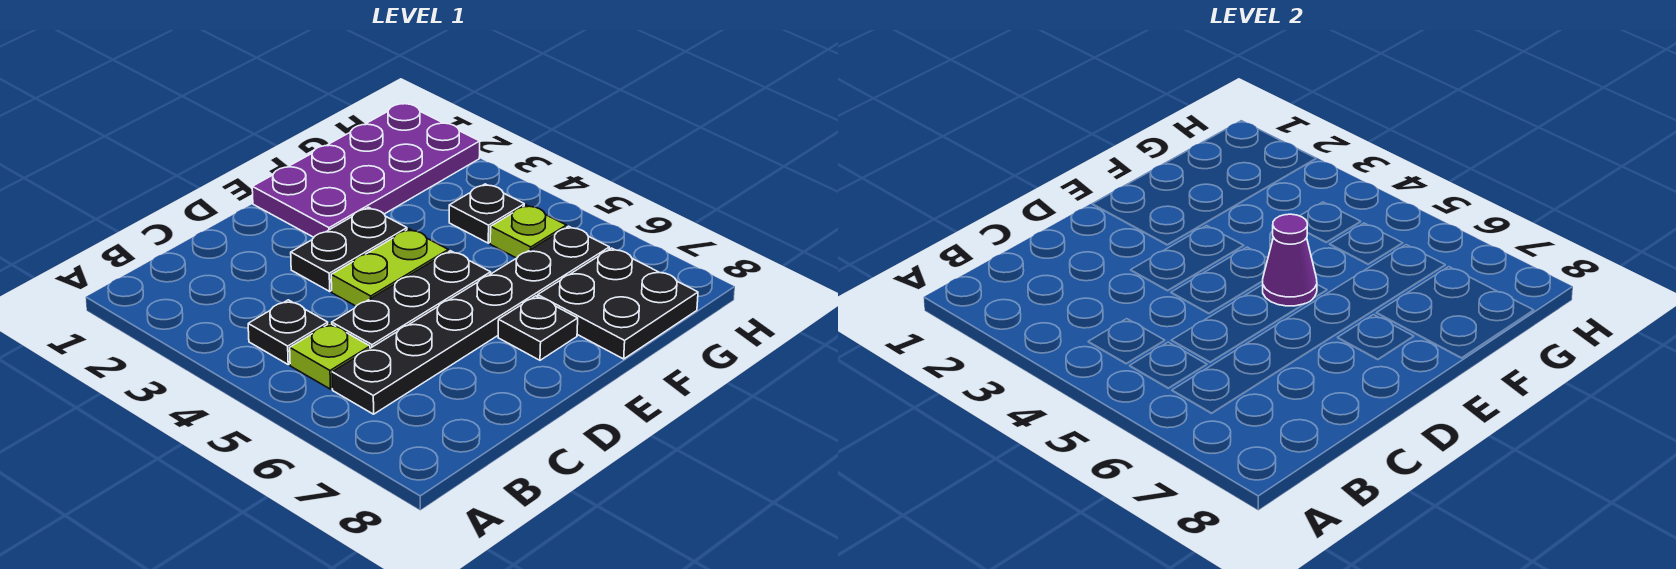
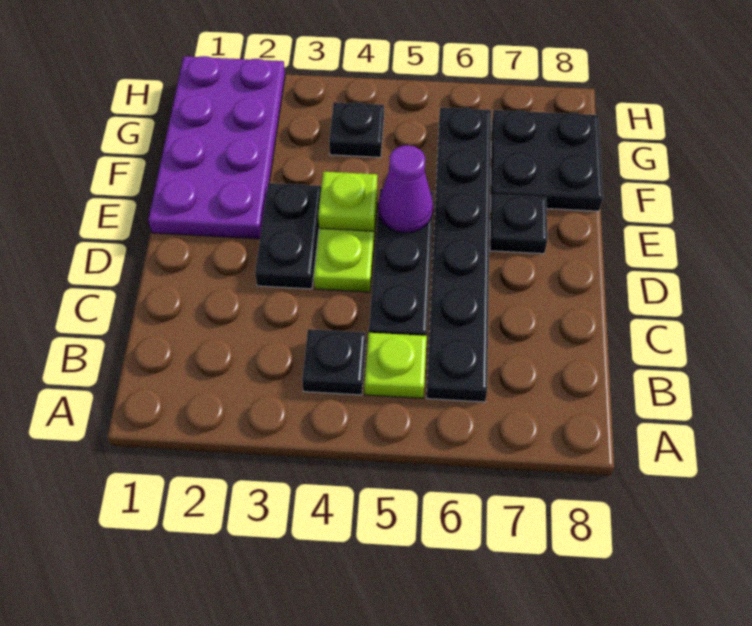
lime plate G5 level 1 -> lime plate E4 level 2

